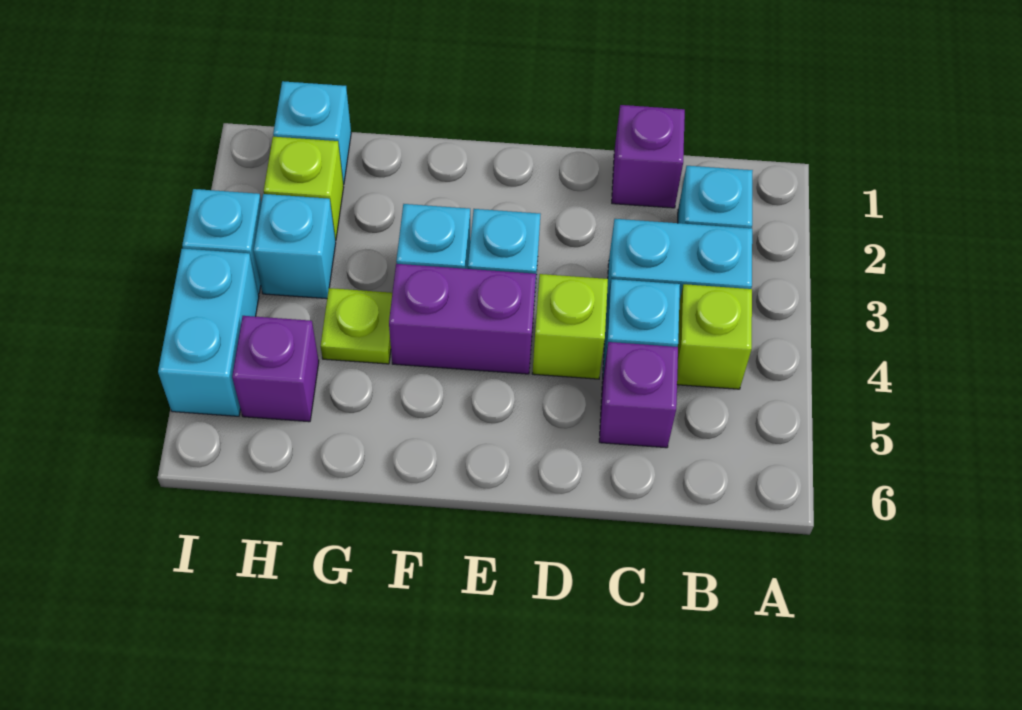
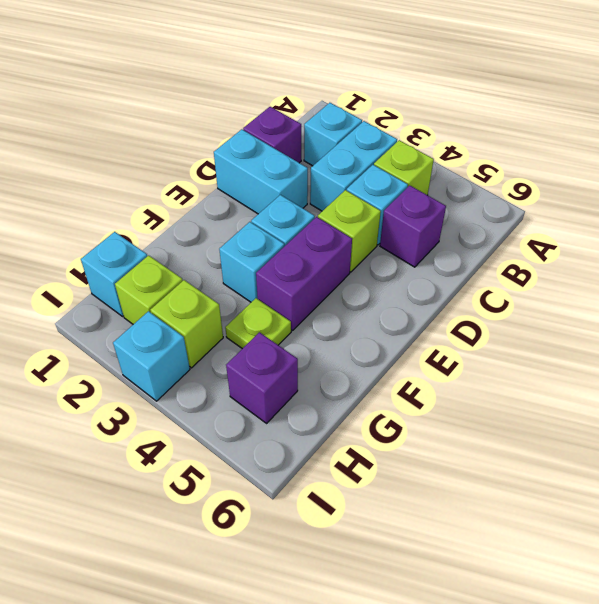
cyan brick H3 level 1 -> lime brick H3 level 1
cyan brick I4:I5 level 1 -> cyan brick D1:D2 level 1

